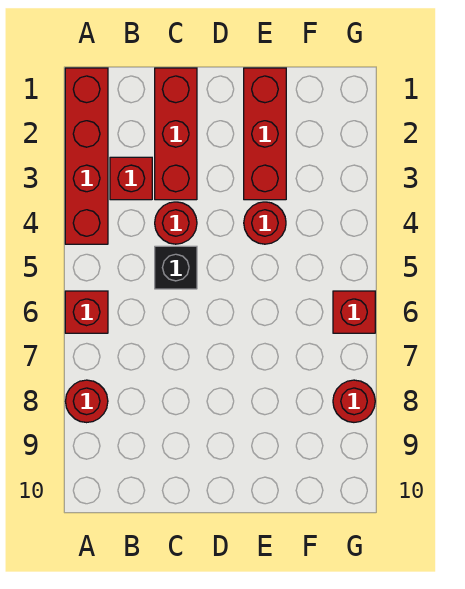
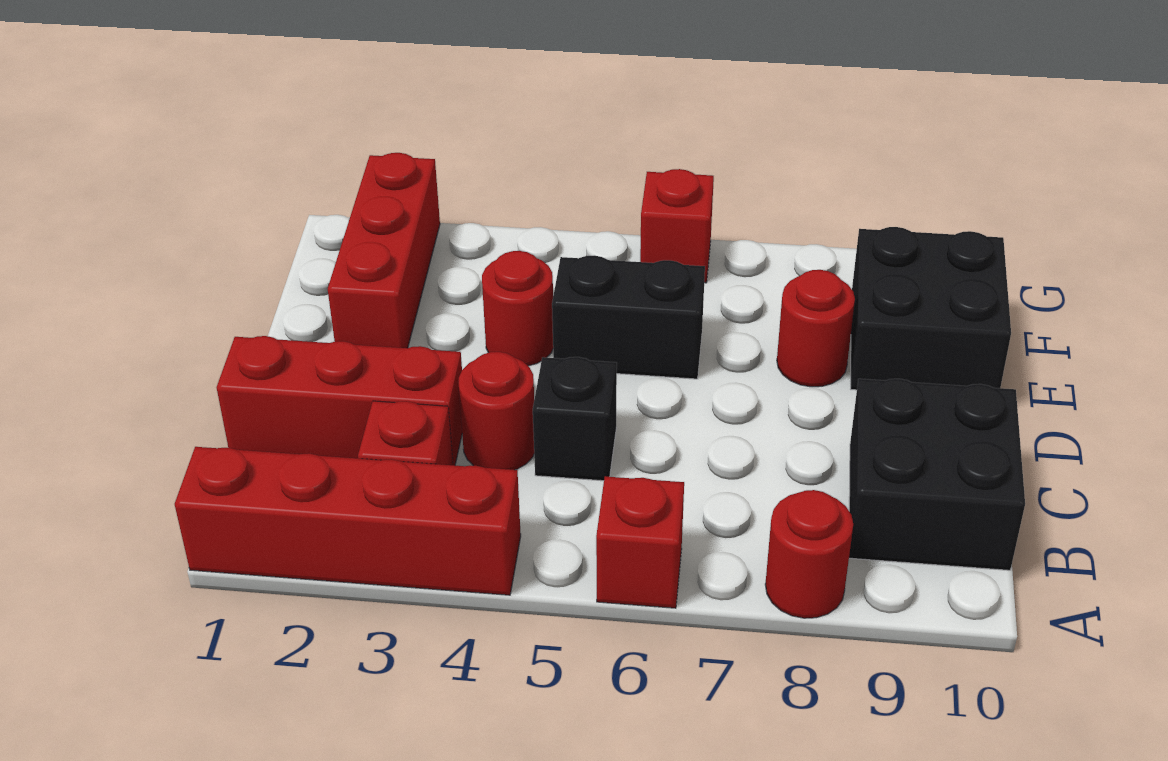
none -> black brick B9:C10 level 1
red brick E1:E3 level 1 -> red brick E2:G2 level 1
none -> black brick E5:E6 level 1
none -> black brick E9:F10 level 1
red round brick G8 level 1 -> red round brick E8 level 1

